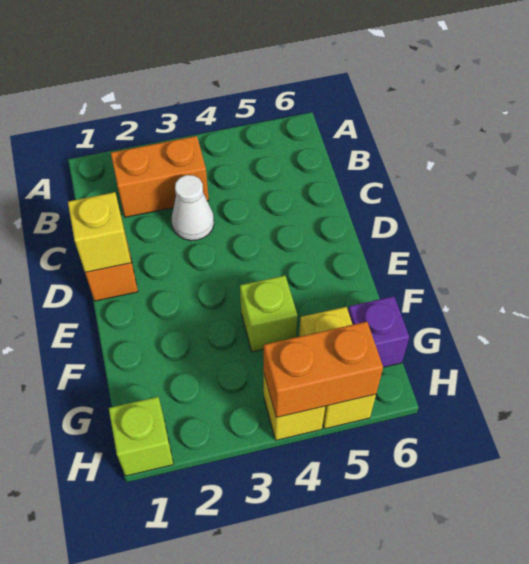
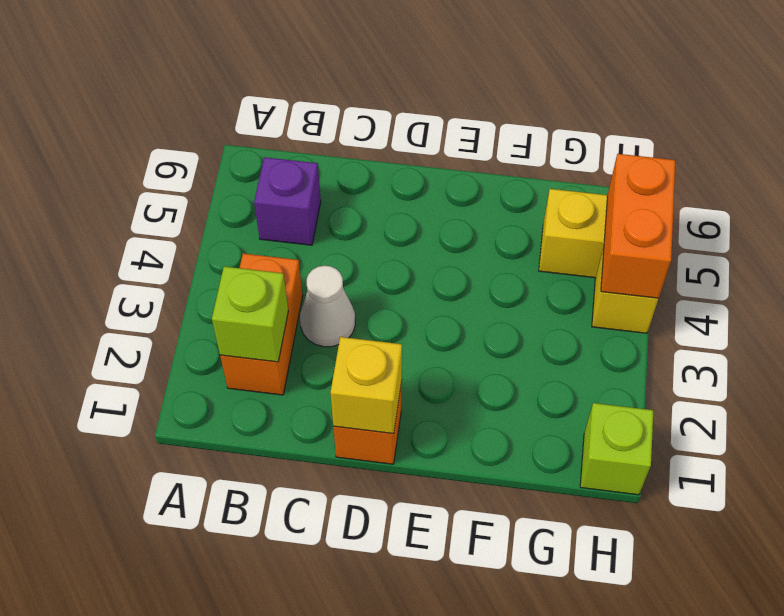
lime brick F4 level 1 -> lime brick B2 level 2
purple brick G6 level 1 -> purple brick B5 level 1

